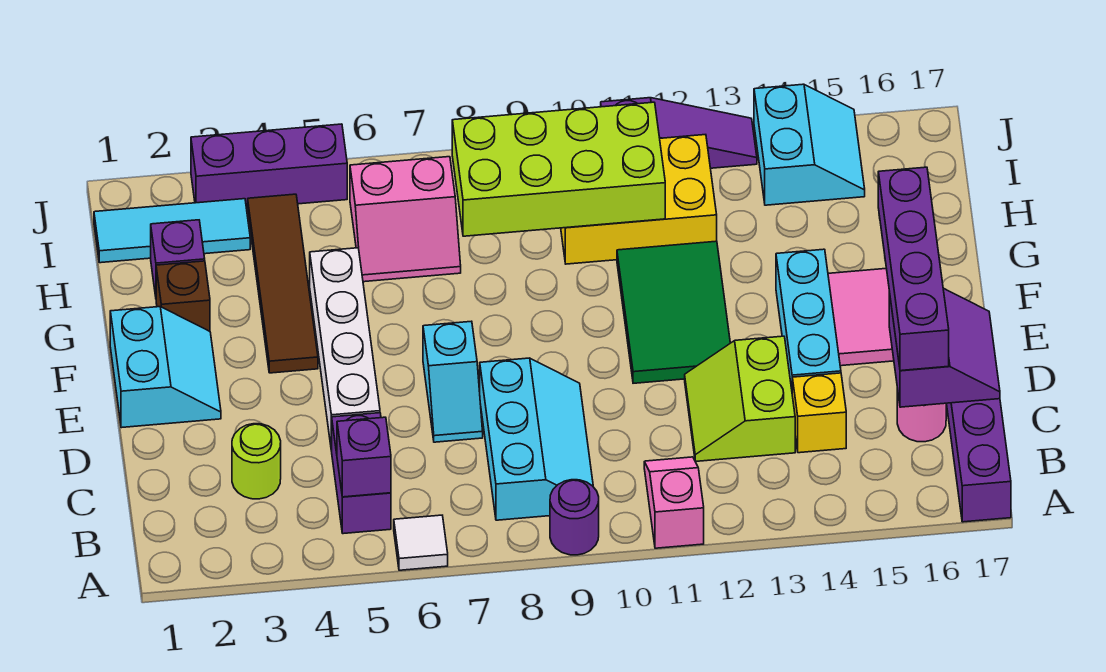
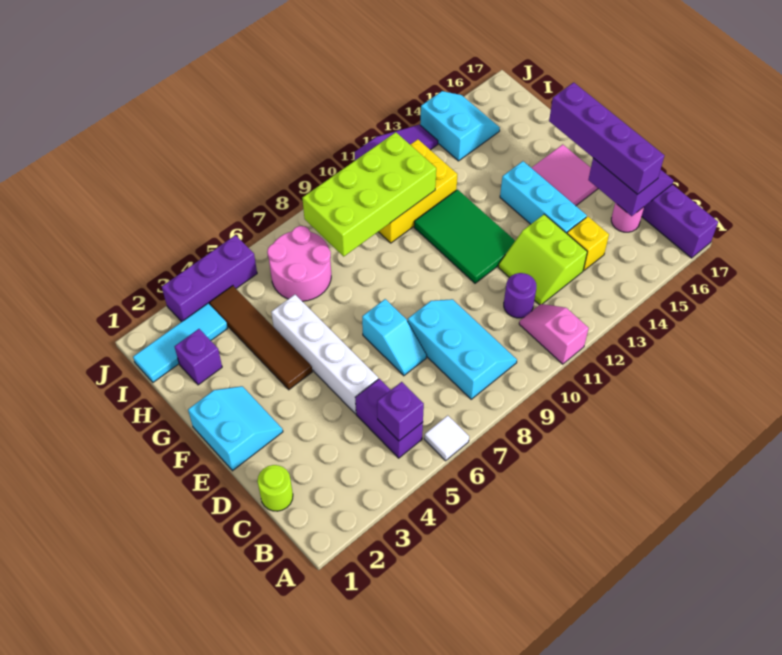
purple round brick A9 level 1 -> purple round brick C11 level 1
lime round brick C3 level 1 -> lime round brick C1 level 1
brown brick G2 level 1 -> none
pink slope H6:I7 level 1 top I -> pink round brick H6:I7 level 1

